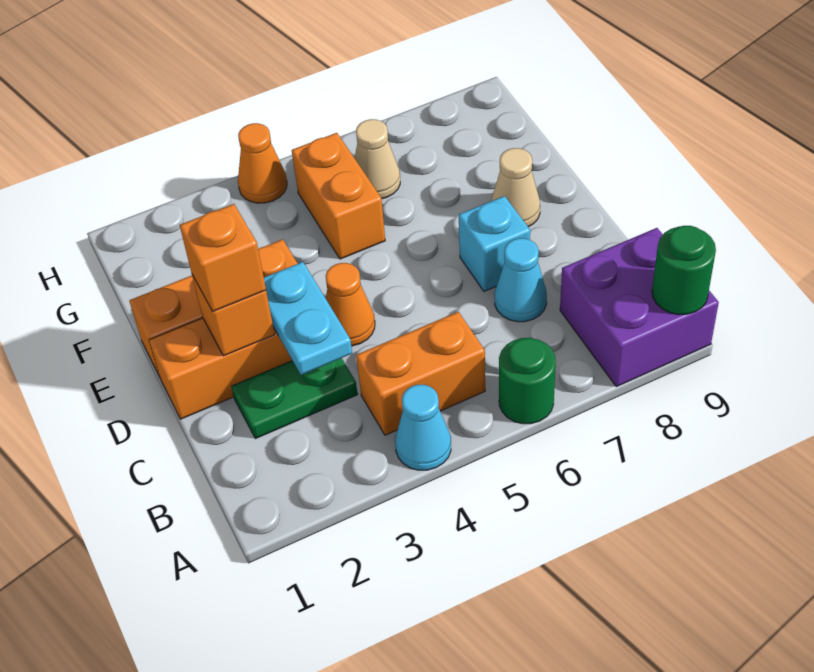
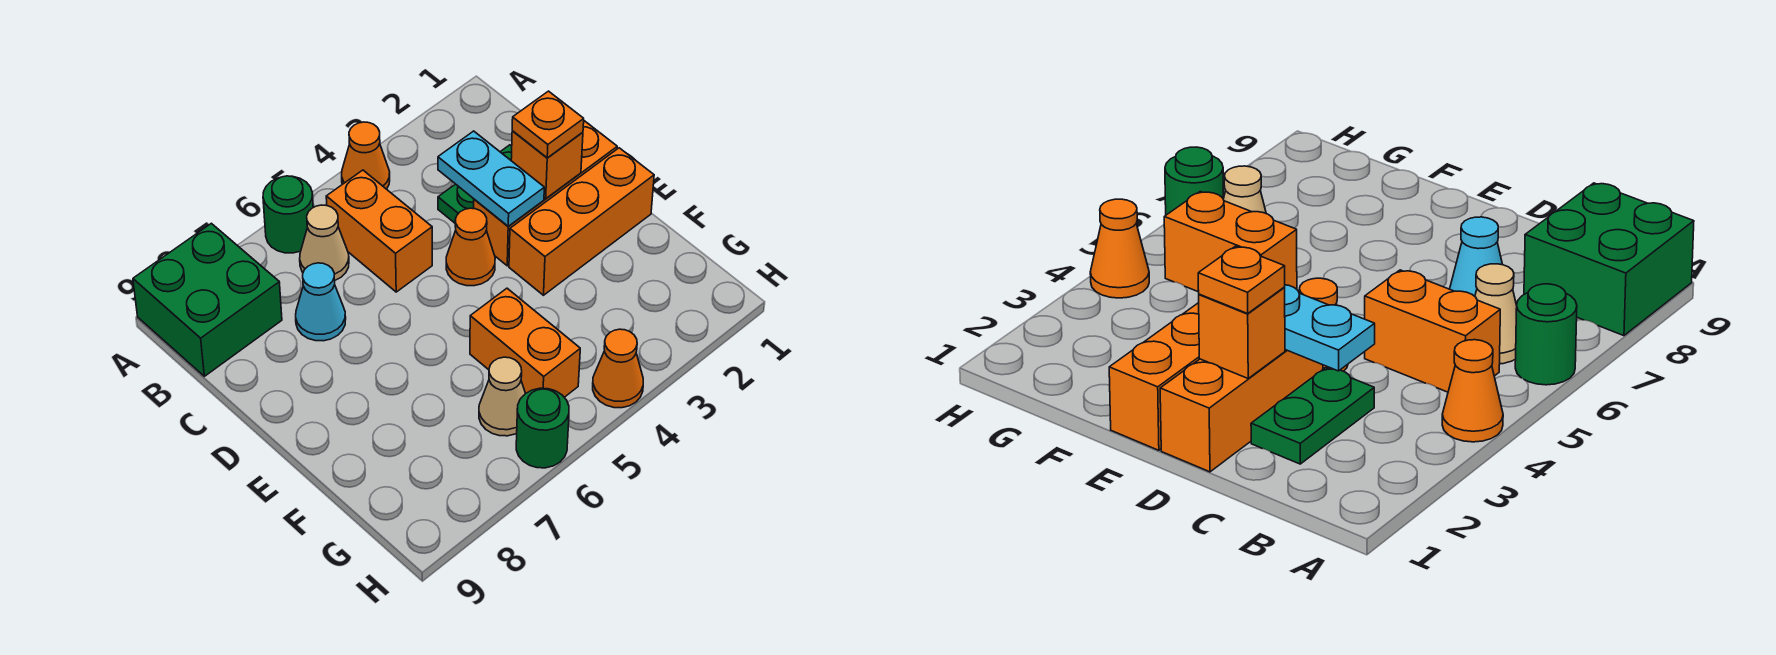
cyan cone A4 level 1 -> orange cone A4 level 1
purple brick A8:B9 level 1 -> green brick A8:B9 level 1
green round brick A9 level 2 -> green round brick H6 level 1
orange brick B4:B5 level 1 -> orange brick B5:C5 level 1
orange brick D2 level 3 -> orange plate D2 level 3
cyan brick D7 level 1 -> none
tan cone E8 level 1 -> tan cone B6 level 1

